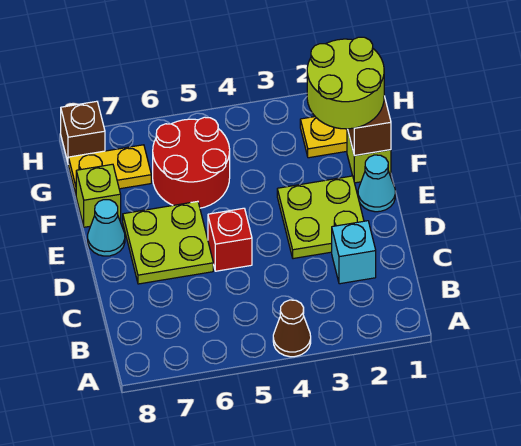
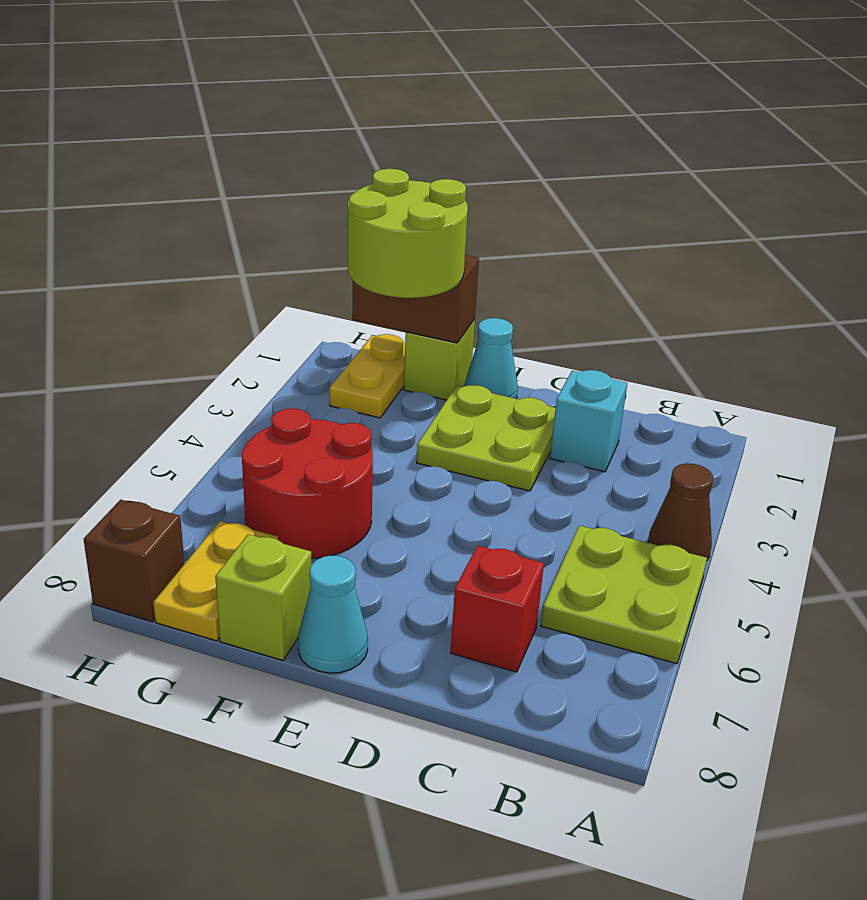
red brick D5 level 1 -> red brick C7 level 1
lime plate D6:E7 level 1 -> lime plate A5:B6 level 1

